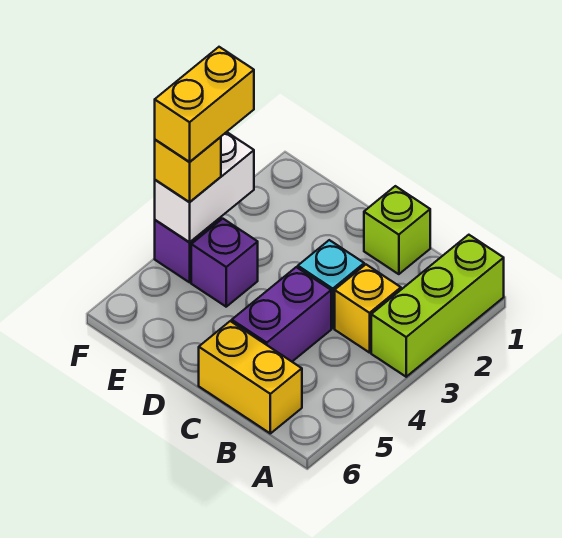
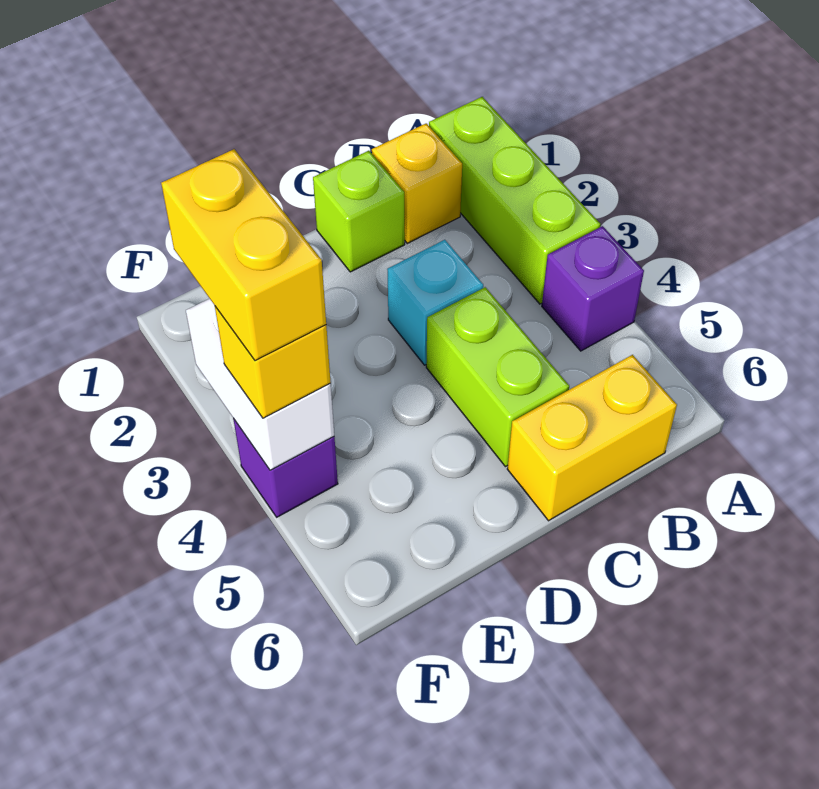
yellow brick B3 level 1 -> yellow brick B1 level 1
purple brick C4:C5 level 1 -> lime brick C4:C5 level 1
purple brick E4 level 1 -> purple brick A4 level 1

